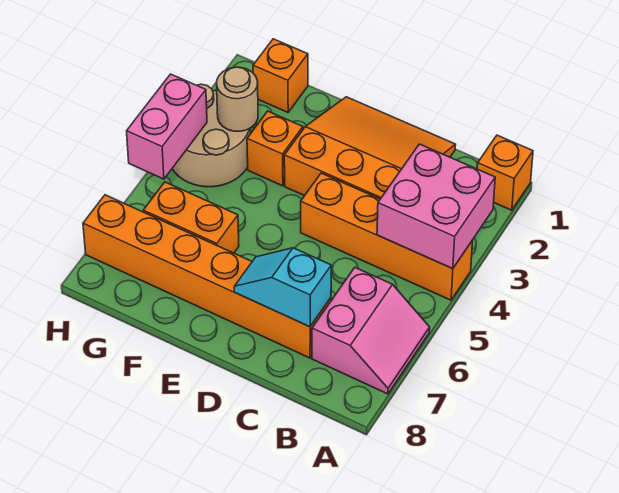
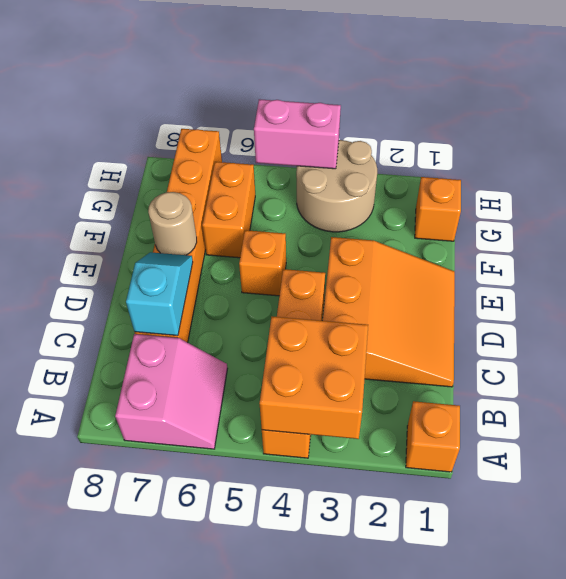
pink brick A3:B4 level 2 -> orange brick A3:B4 level 2
pink slope A6:B7 level 1 top B -> pink slope A6:B7 level 1 top 7
orange brick F3 level 1 -> orange brick E5 level 1
tan round brick G3 level 2 -> tan round brick E7 level 2

